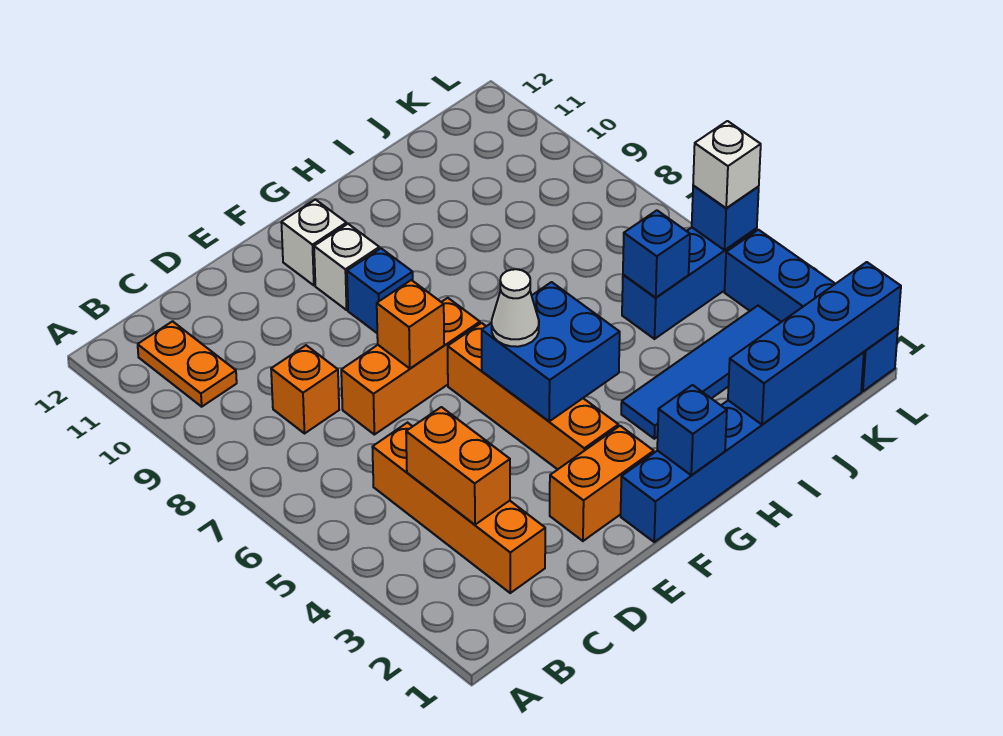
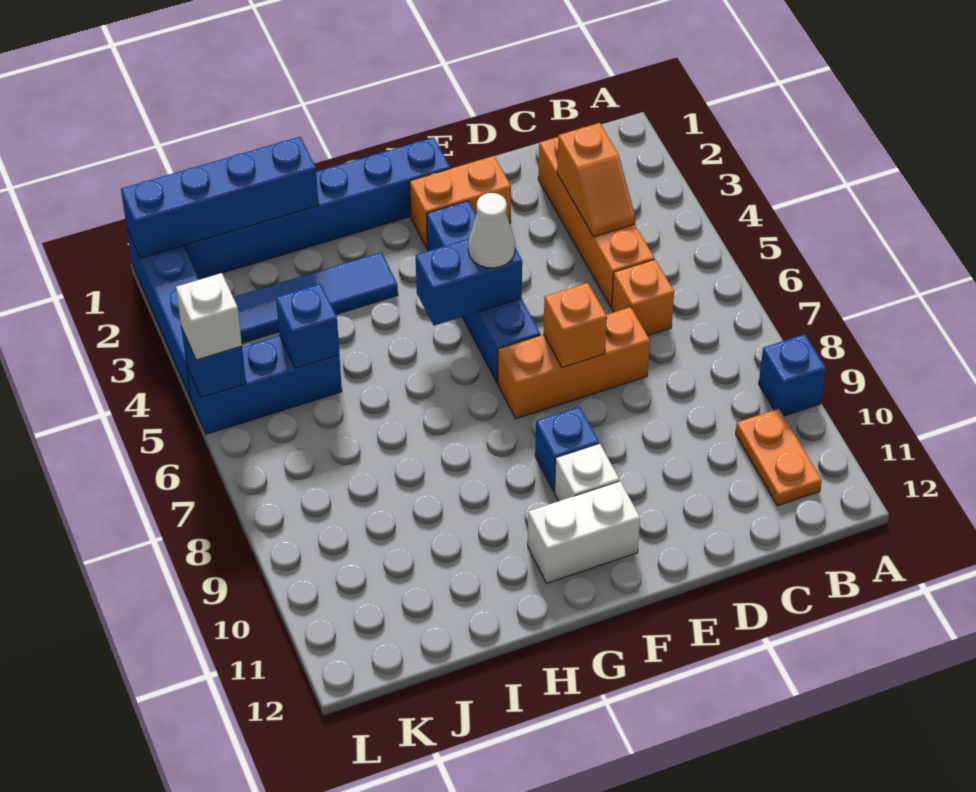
orange brick C3:C4 level 2 -> orange slope C3:C4 level 2 top 3
orange brick C8 level 1 -> orange brick C6 level 1
orange brick F3:F6 level 1 -> blue brick F3:F6 level 1
blue brick F4:G5 level 2 -> blue brick F5:G5 level 2
white brick F11 level 1 -> white brick F11:G11 level 1
blue brick G1 level 2 -> blue brick A9 level 1

